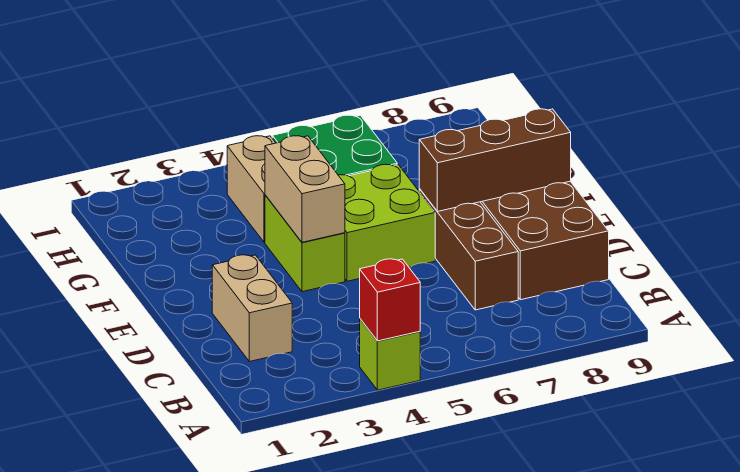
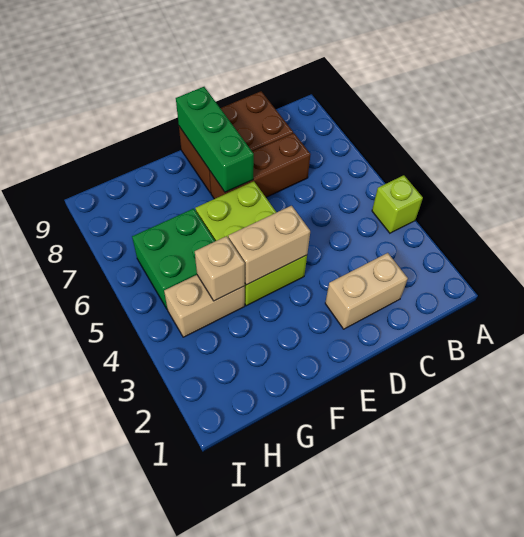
red brick A4 level 2 -> none
brown brick E7:E9 level 2 -> green brick E7:E9 level 2
none -> tan brick G4 level 2

